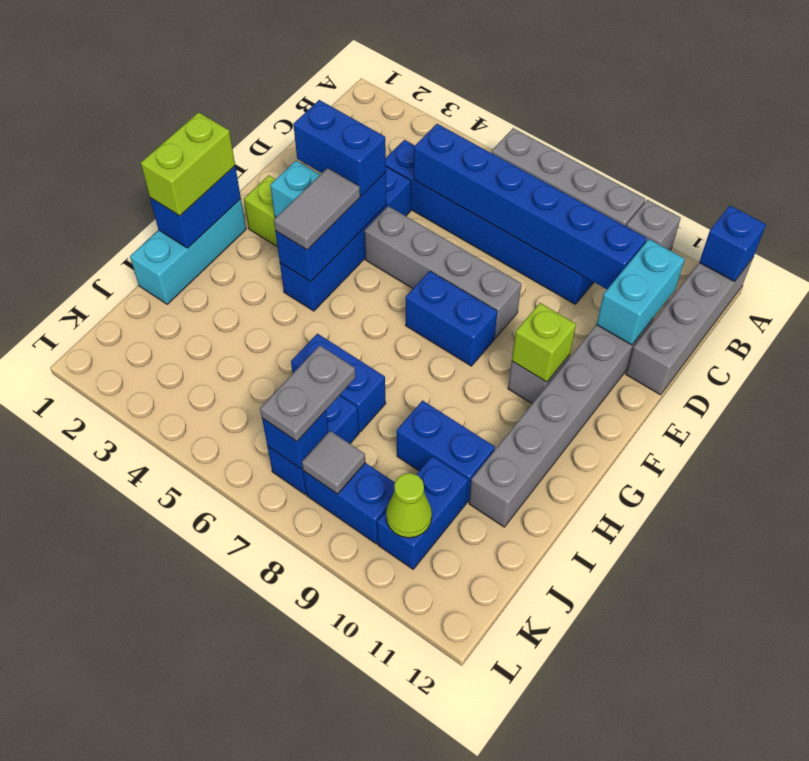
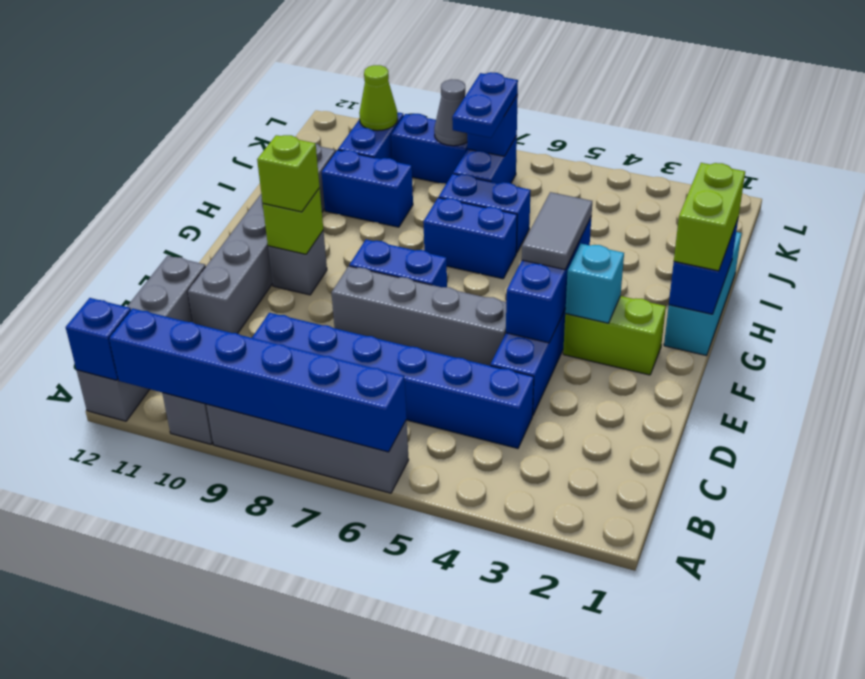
blue brick C5:C10 level 2 -> blue brick A6:A11 level 2
cyan brick C11:D11 level 2 -> none
blue brick E3:E4 level 3 -> blue brick H6:H7 level 1
none -> lime brick F10 level 3
grey plate J7:K7 level 3 -> blue plate J7:K7 level 3
grey tile K8 level 2 -> grey cone K8 level 2

